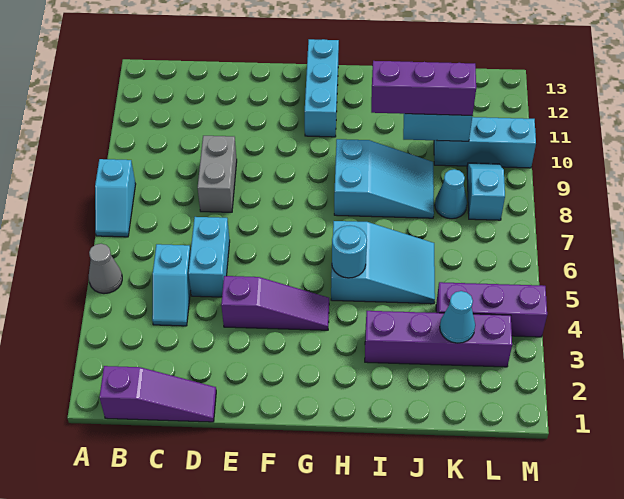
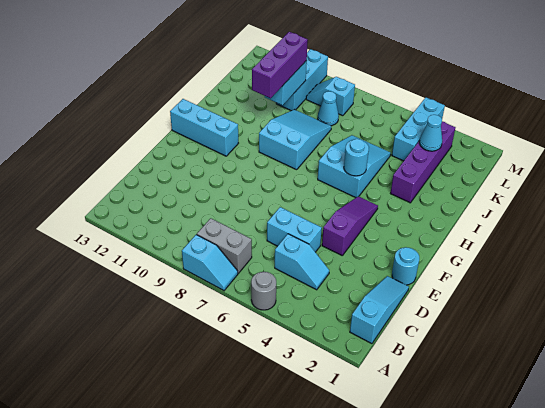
grey cone A5 level 1 -> grey round brick A5 level 1
purple slope B1:D1 level 1 top B -> cyan slope B1:D1 level 1 top B
grey brick D8:D9 level 1 -> grey brick B7:B8 level 1
none -> cyan round brick E1 level 1
purple brick K4:M4 level 1 -> cyan brick K4:M4 level 1

